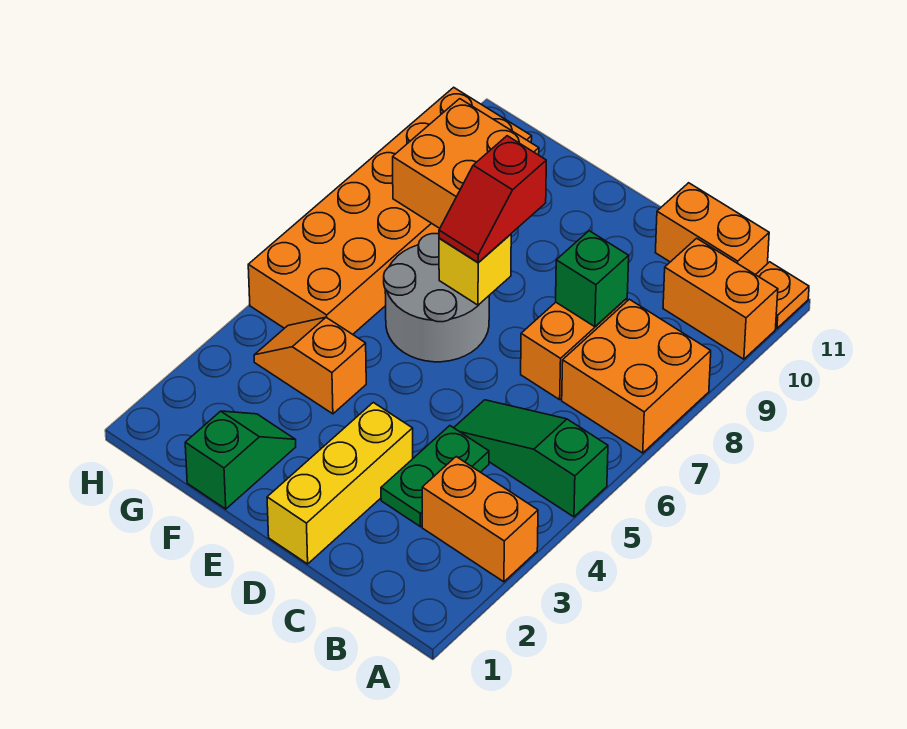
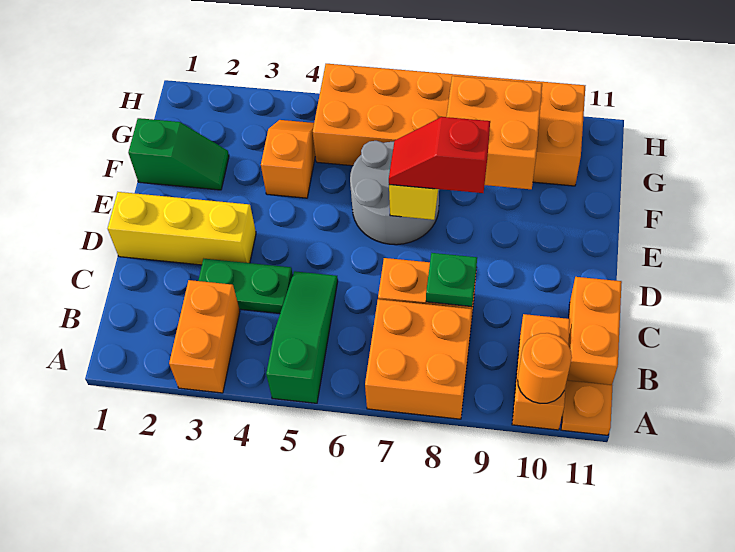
none -> orange round brick A10 level 2
green brick C8 level 2 -> green plate C8 level 2

